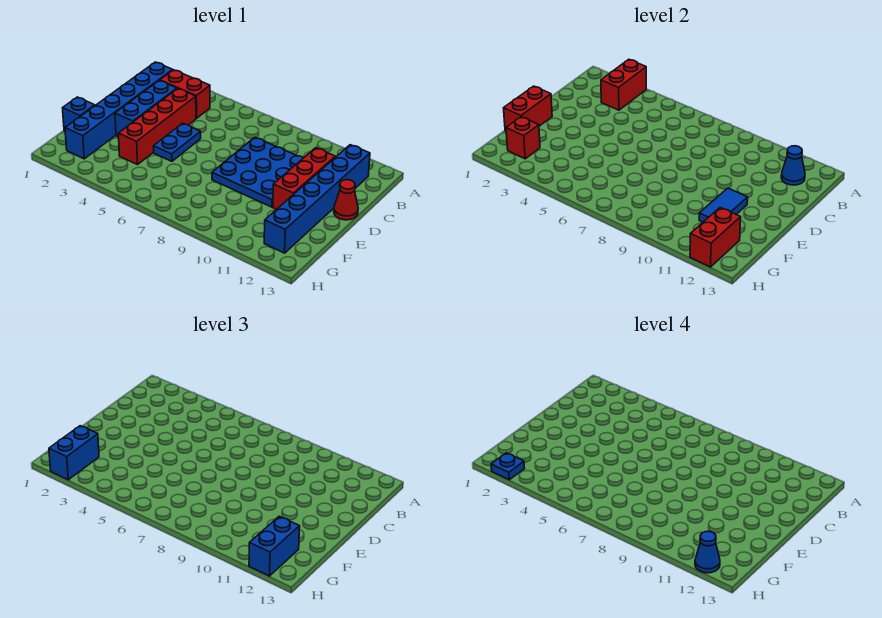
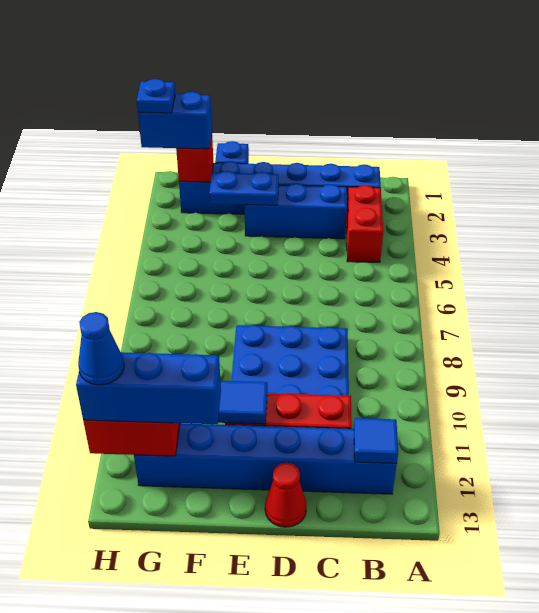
red brick A3:B3 level 2 -> none
blue cone B12 level 2 -> blue tile B12 level 2
red brick C4:F4 level 1 -> none
blue plate D5:E5 level 1 -> blue plate E3:F3 level 2
red brick E1:F1 level 2 -> none
blue brick G12:H12 level 3 -> blue brick F12:H12 level 3

